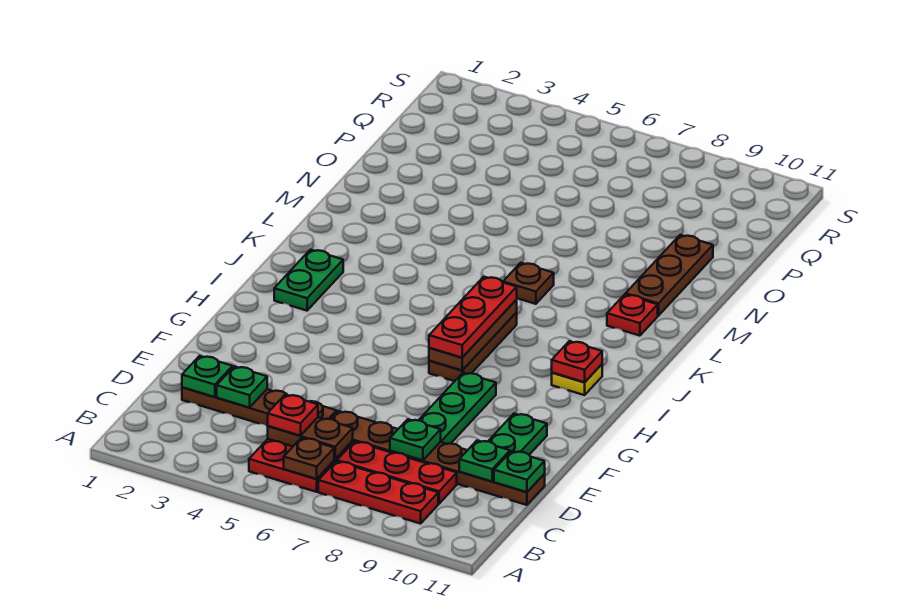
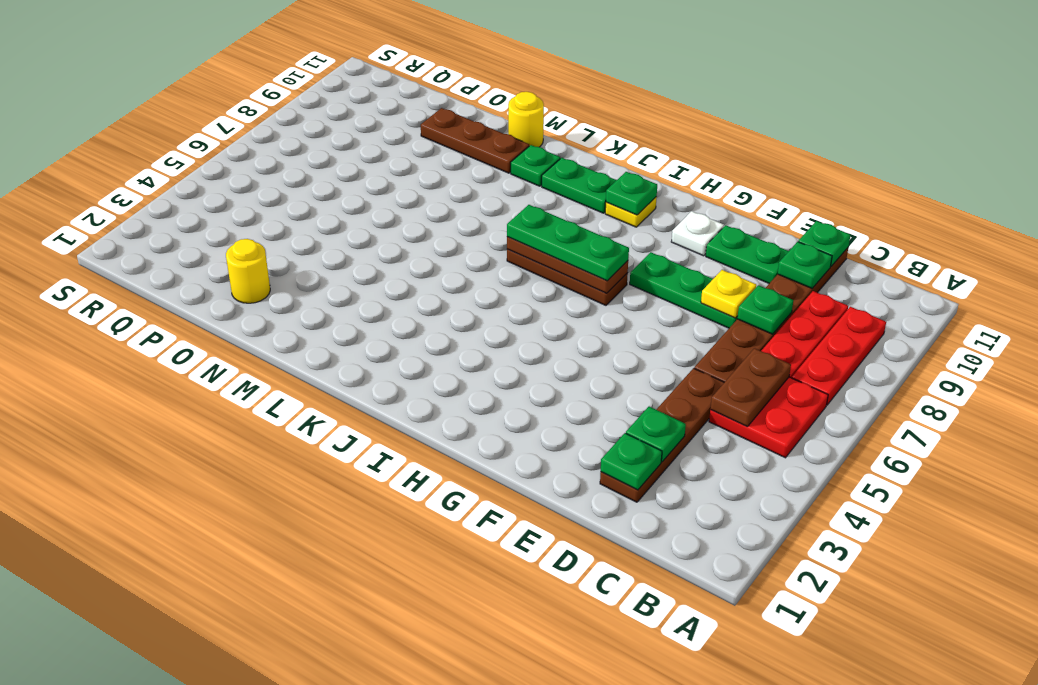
brown plate B6 level 2 -> none
red plate C5 level 3 -> none
none -> yellow plate E8 level 2
none -> white plate G10 level 1
red plate H7:J7 level 3 -> green plate H7:J7 level 3
green plate I2:J2 level 1 -> green plate J10:K10 level 1
red plate I10 level 2 -> green plate I10 level 2
brown plate L7 level 1 -> none
red plate L10 level 1 -> green plate L10 level 1
none -> yellow round brick M11 level 1
none -> yellow round brick O2 level 1

